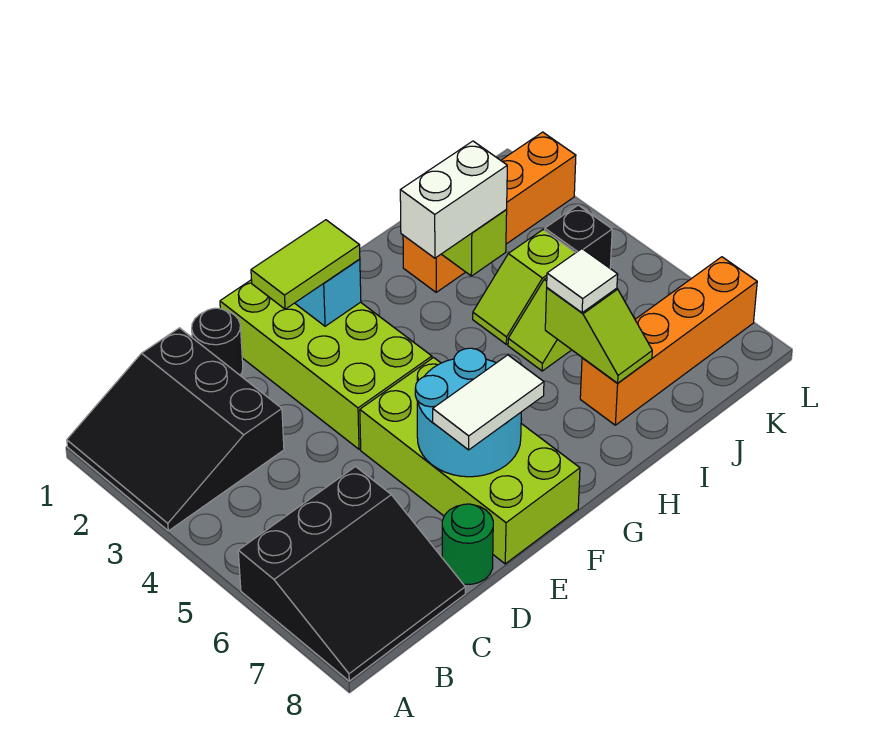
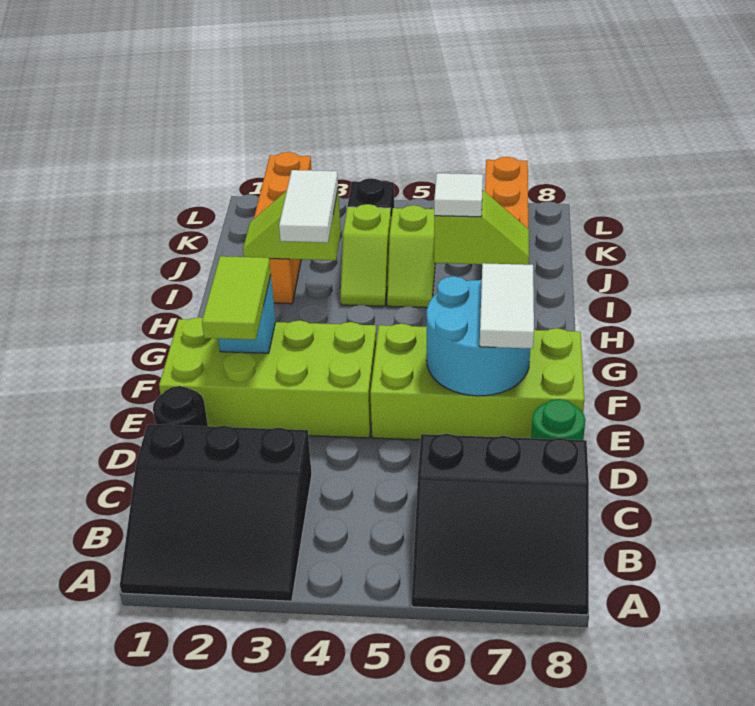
black slope A6:C8 level 1 top 6 -> black slope A6:C8 level 1 top C
white brick H3:I3 level 3 -> white tile H3:I3 level 3

